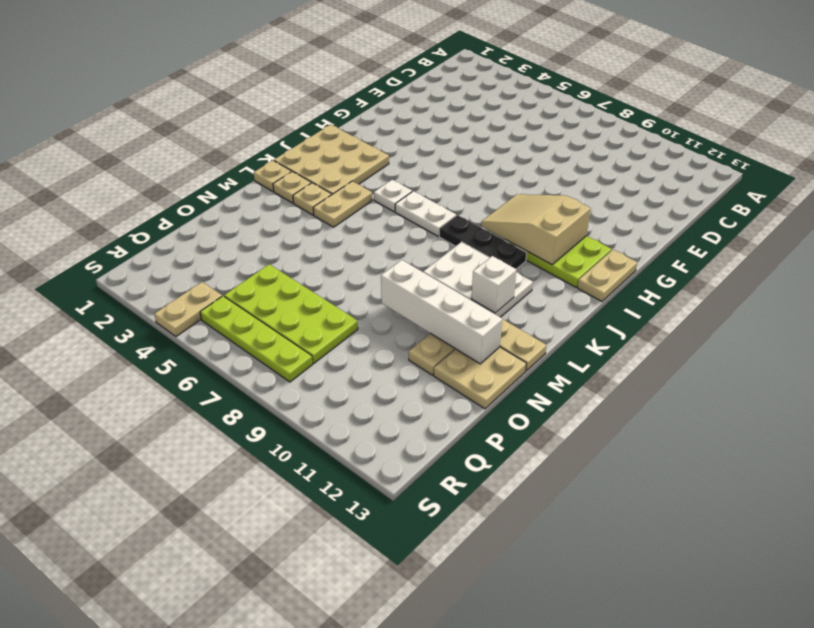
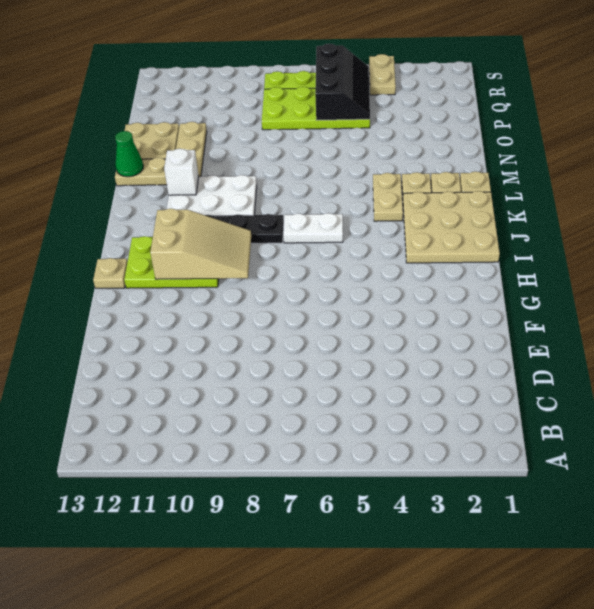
tan plate H13:I13 level 1 -> tan plate H13 level 1
white plate J5 level 1 -> none
none -> green cone M13 level 2
white brick N9:N12 level 2 -> none
none -> black slope P5:R6 level 2 top 6

